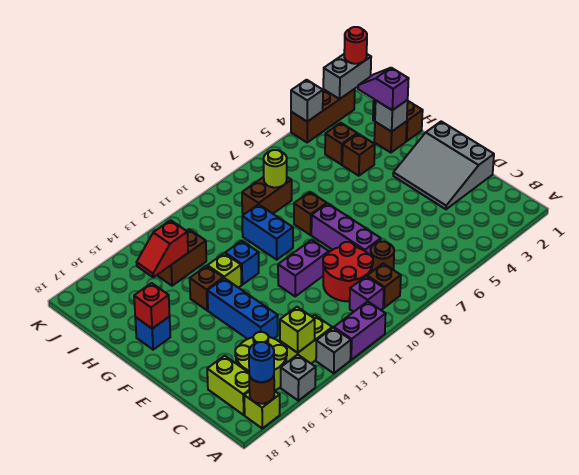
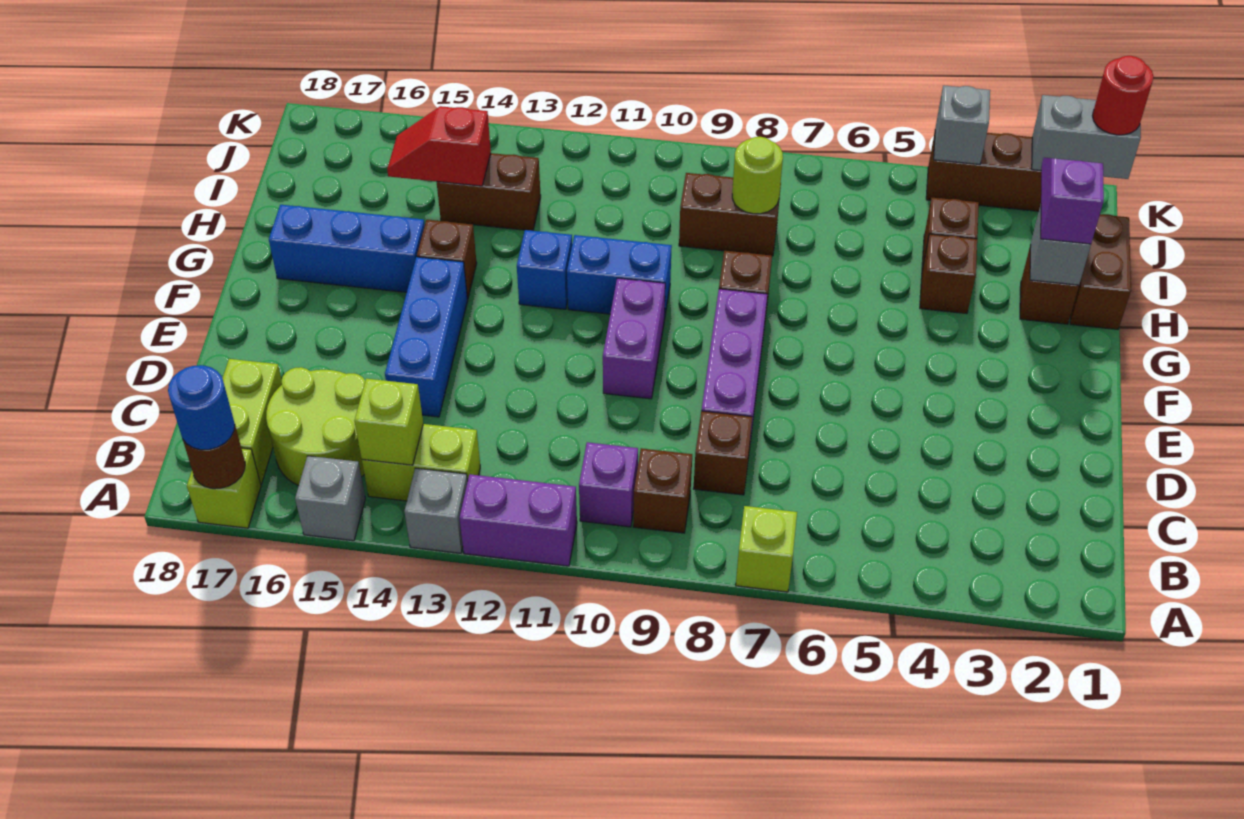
brown round brick C8 level 1 -> brown brick C8 level 1
red round brick C9:D10 level 1 -> none
grey slope D1:F3 level 1 top 1 -> none
purple brick E10:E11 level 1 -> purple brick E10:F10 level 1
blue brick G10:H10 level 1 -> blue brick G10:G11 level 1
lime brick G13 level 1 -> lime brick A7 level 1
blue brick G17 level 1 -> blue brick G15:G17 level 1
red brick G17 level 2 -> none

